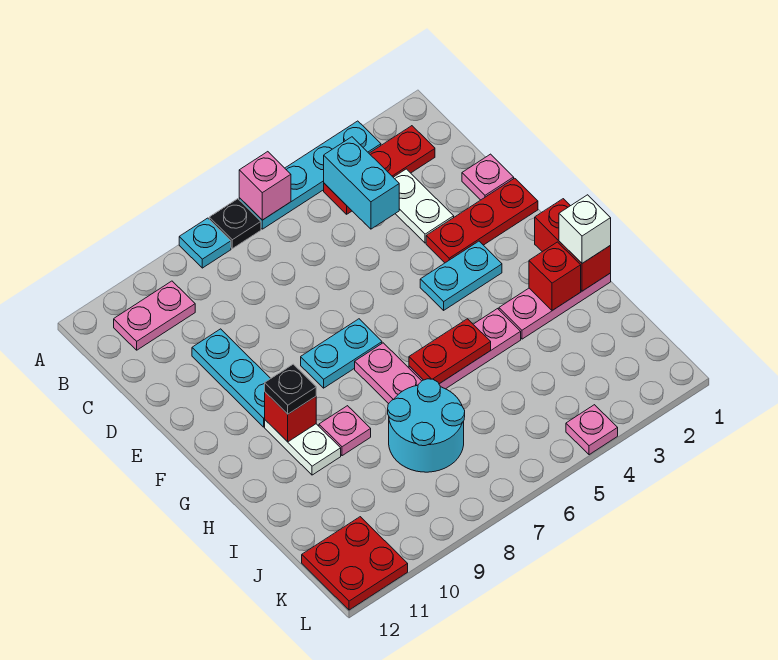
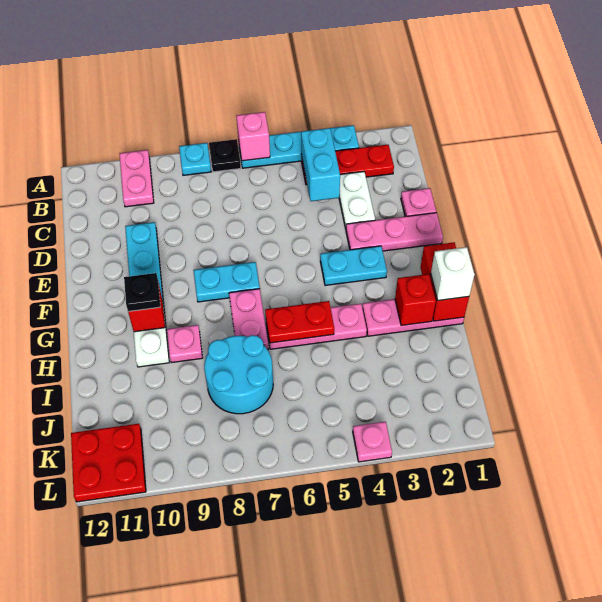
pink plate B10:B11 level 1 -> pink plate A10:B10 level 1
red plate E1:E3 level 1 -> pink plate E1:E3 level 1

